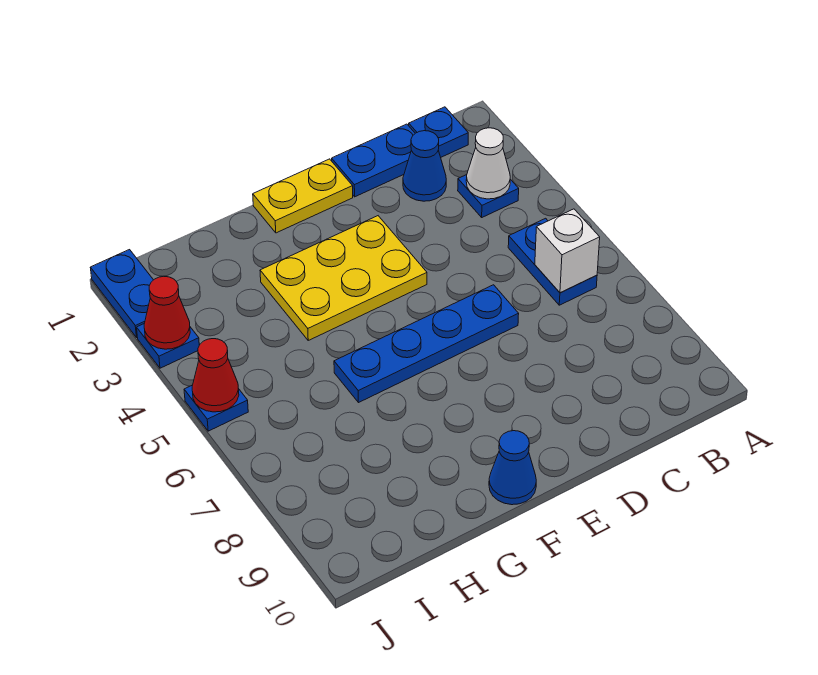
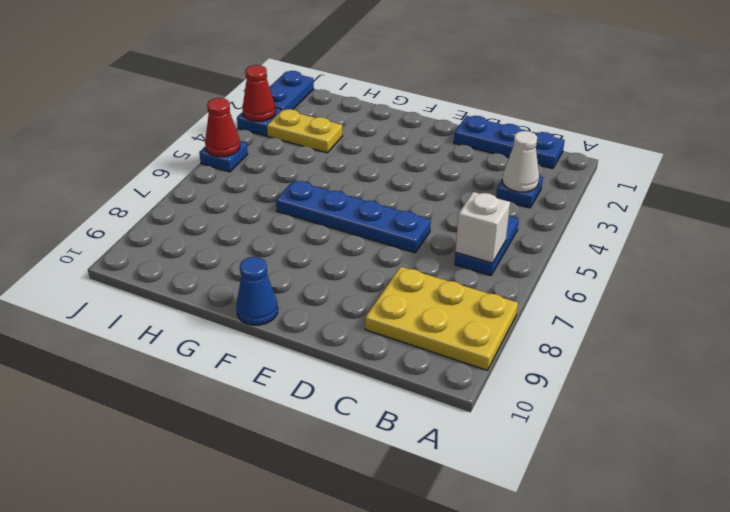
blue cone C2 level 1 -> none
yellow plate E1:F1 level 1 -> yellow plate H3:I3 level 1
yellow plate E3:G4 level 1 -> yellow plate A8:C9 level 1

